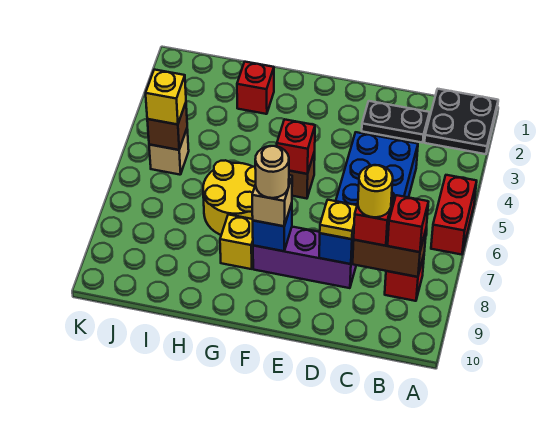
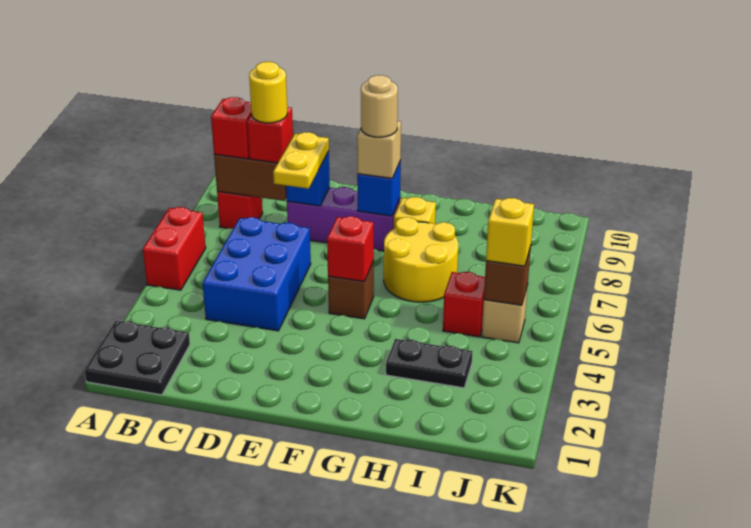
black plate C2:D2 level 1 -> black plate H3:I3 level 1
yellow plate D8 level 3 -> yellow plate D7:D8 level 3
red brick H2 level 1 -> red brick I5 level 1

